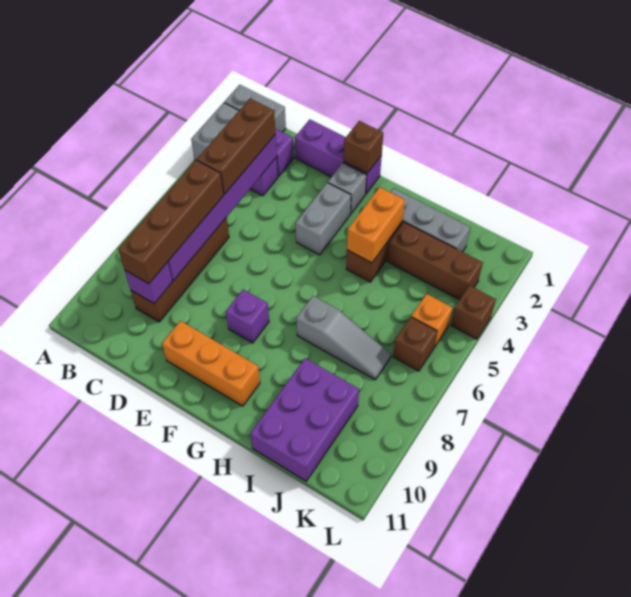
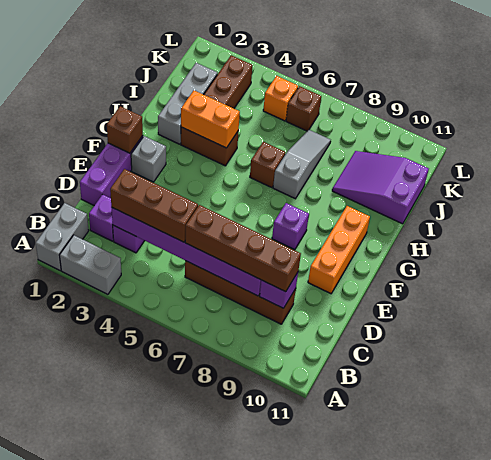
grey brick F3:F4 level 1 -> none
purple brick I9:J11 level 1 -> purple slope I9:J11 level 1 top 11
brown brick L4 level 1 -> brown brick H6 level 1

